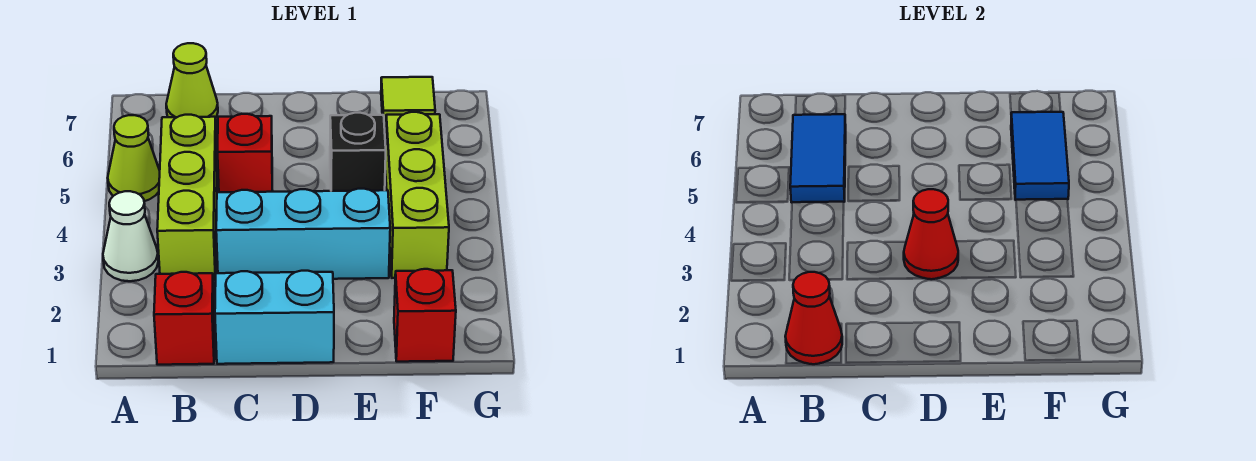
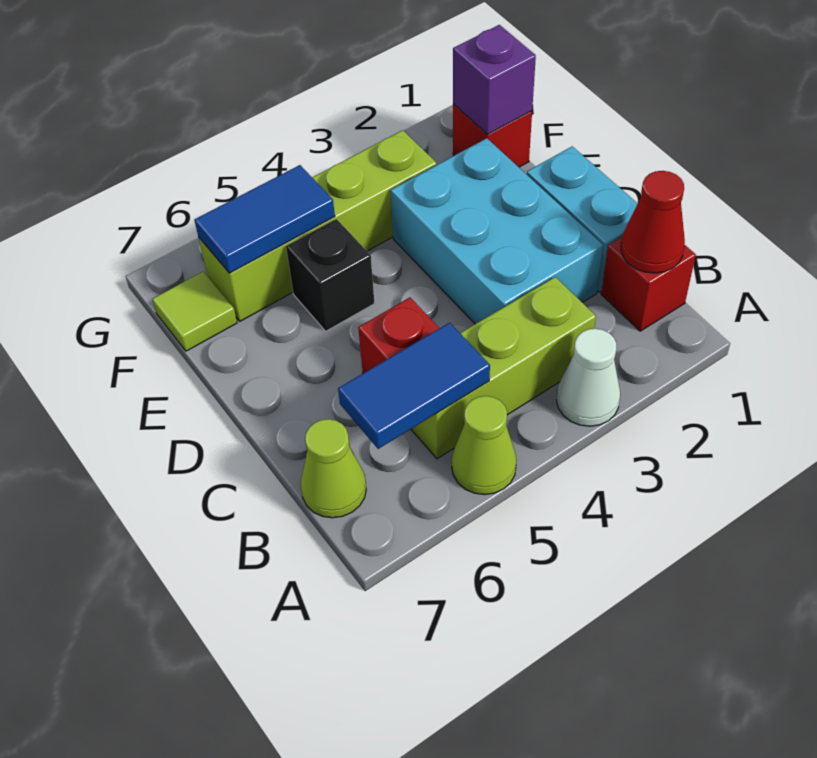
cyan brick C3:E3 level 1 -> cyan brick C2:E3 level 1
red cone D3 level 2 -> none
none -> purple brick F1 level 2
lime brick F3:F5 level 1 -> lime brick F3:F6 level 1

